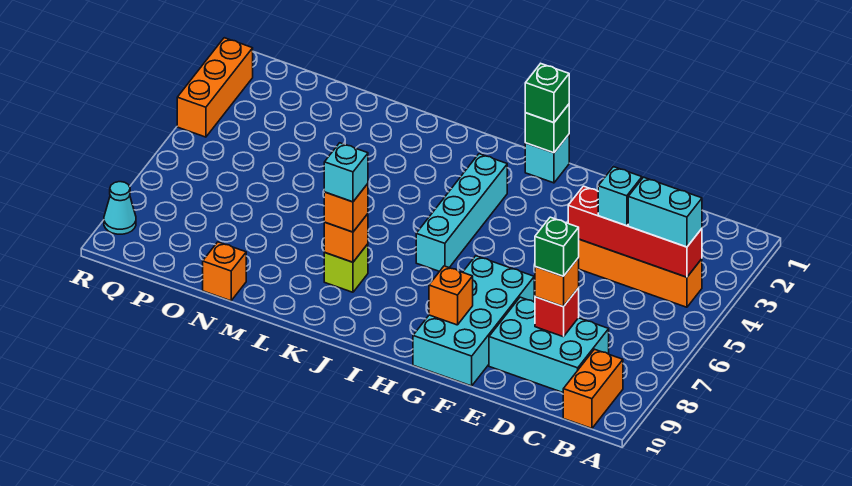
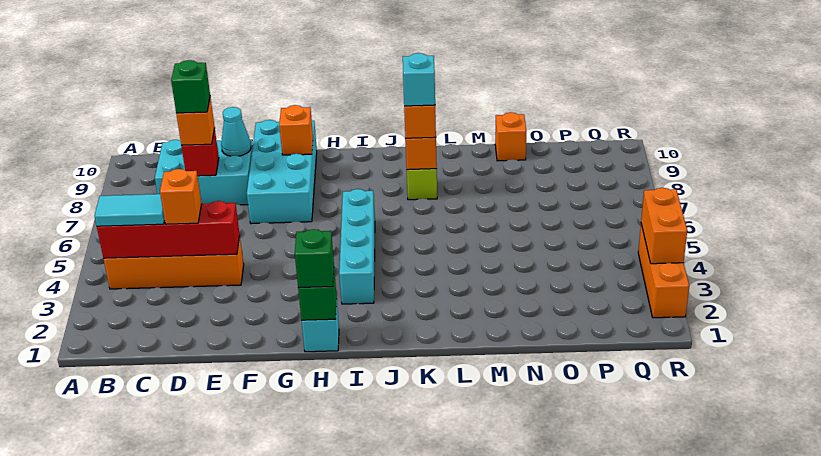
cyan brick B4:C4 level 3 -> cyan tile B4:C4 level 3
orange brick B9:B10 level 1 -> orange brick R3:R4 level 2
cyan brick D4 level 3 -> orange brick D4 level 3
cyan cone R9 level 1 -> cyan cone E9 level 2

